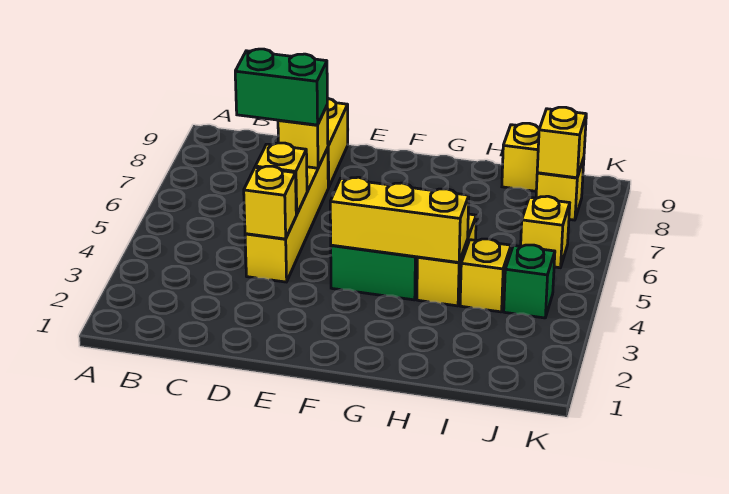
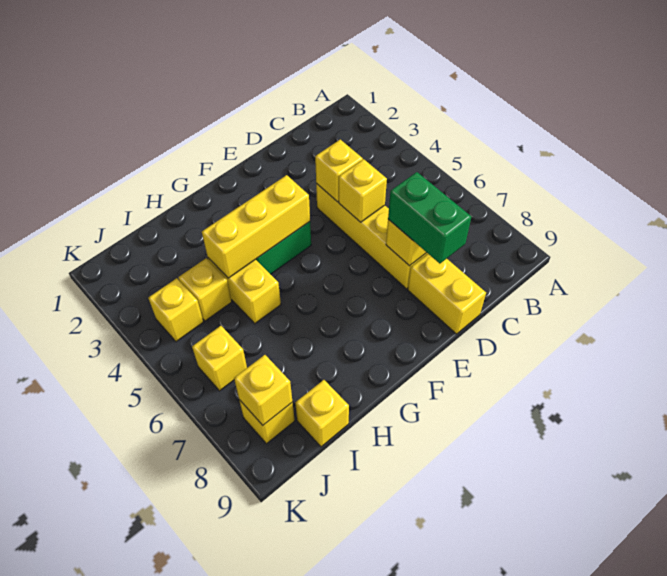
green brick C7:D7 level 3 -> green brick D7:D8 level 3
green brick J4 level 1 -> yellow brick J4 level 1

